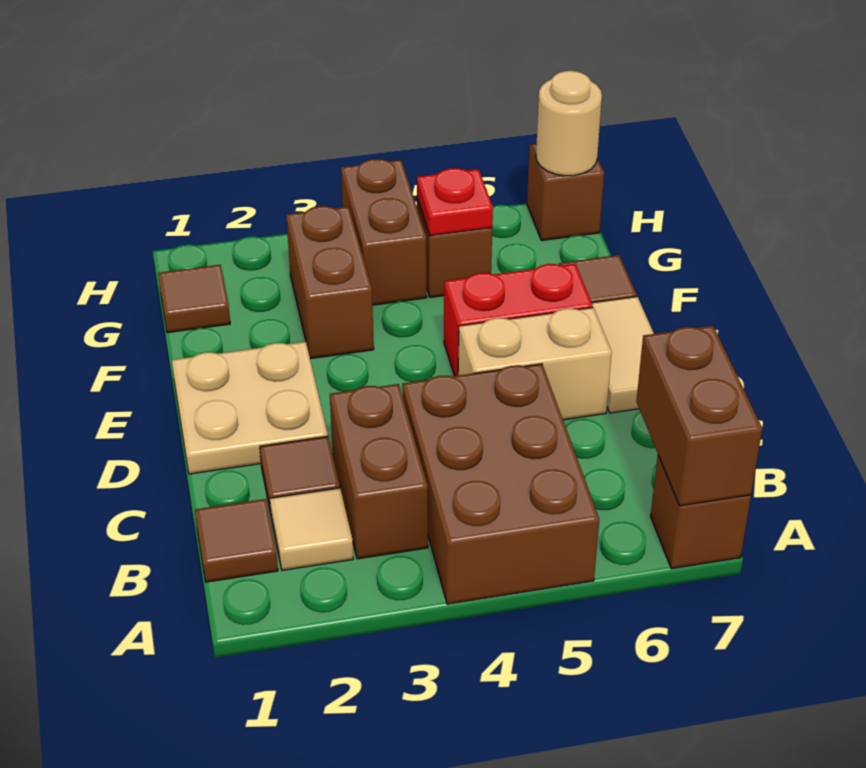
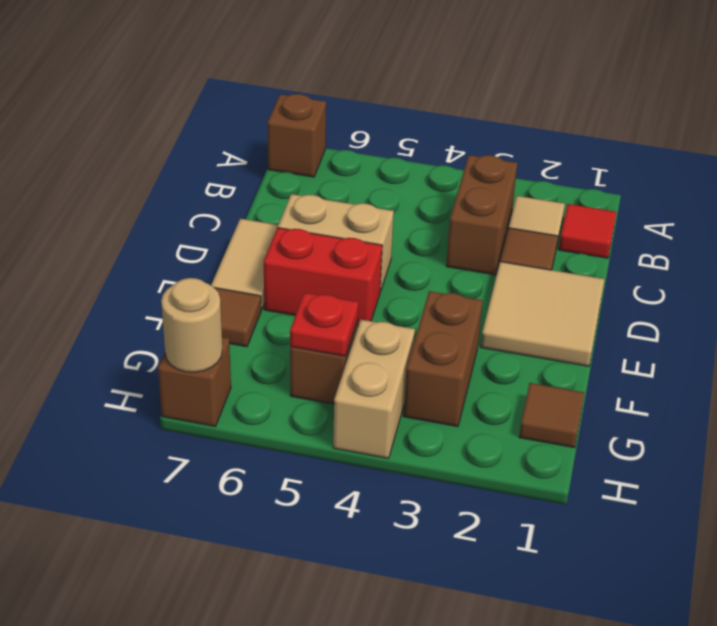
brown brick A4:C5 level 1 -> none
brown brick A7:B7 level 2 -> none
brown tile B1 level 1 -> red tile B1 level 1
tan plate D1:E2 level 1 -> tan tile D1:E2 level 1
brown brick G4:H4 level 1 -> tan brick G4:H4 level 1

